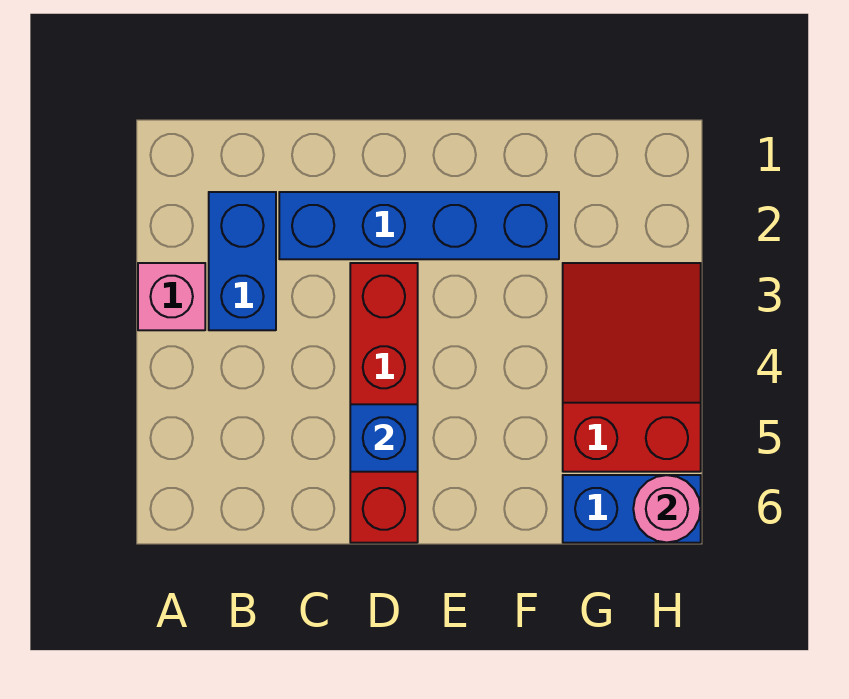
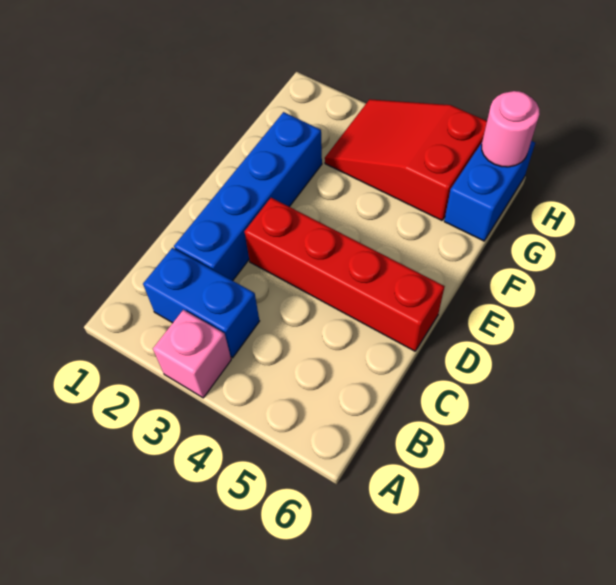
blue brick D5 level 2 -> none

